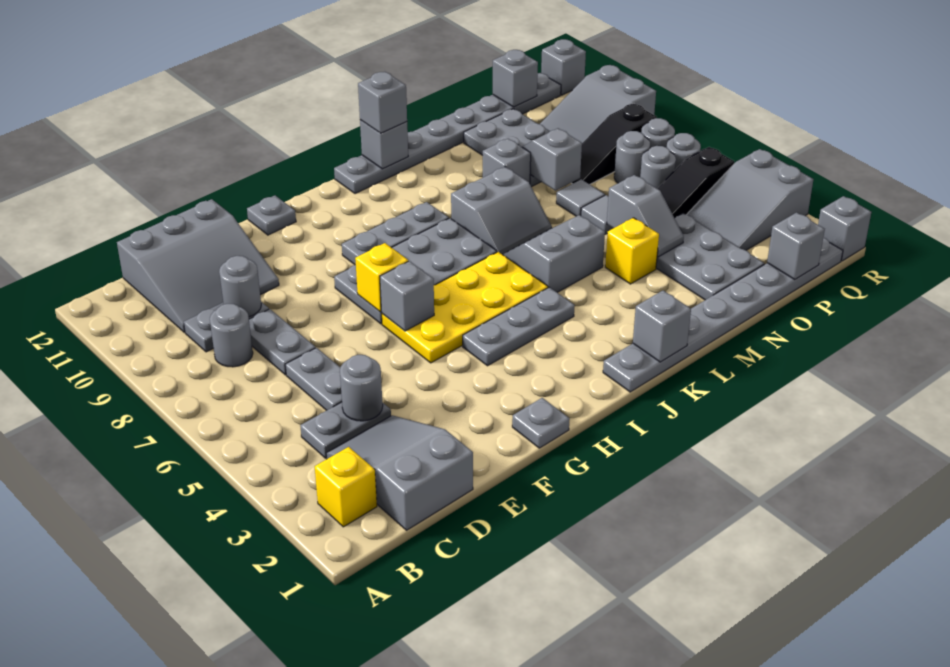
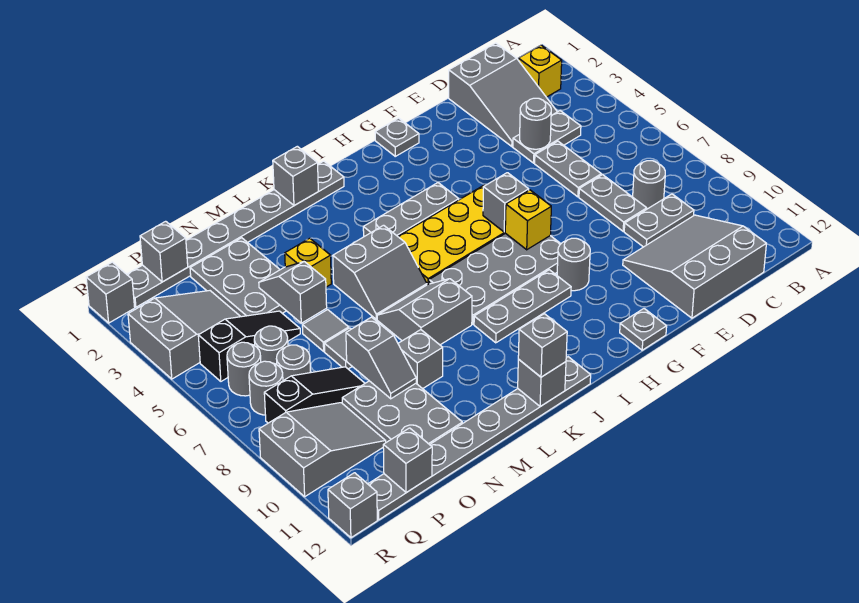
grey round brick D9 level 2 -> grey round brick G9 level 1

